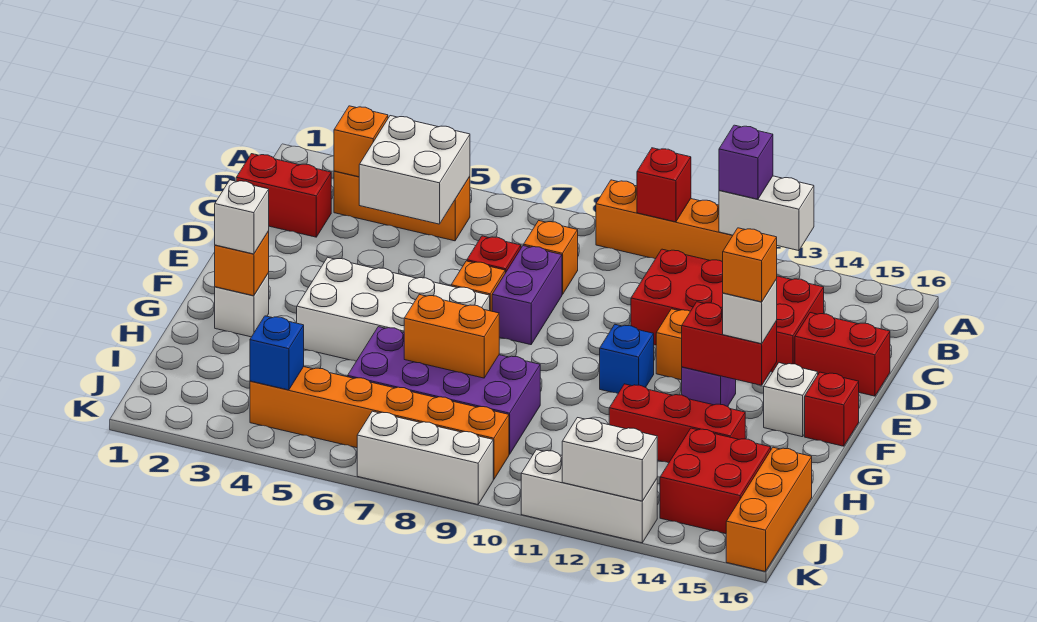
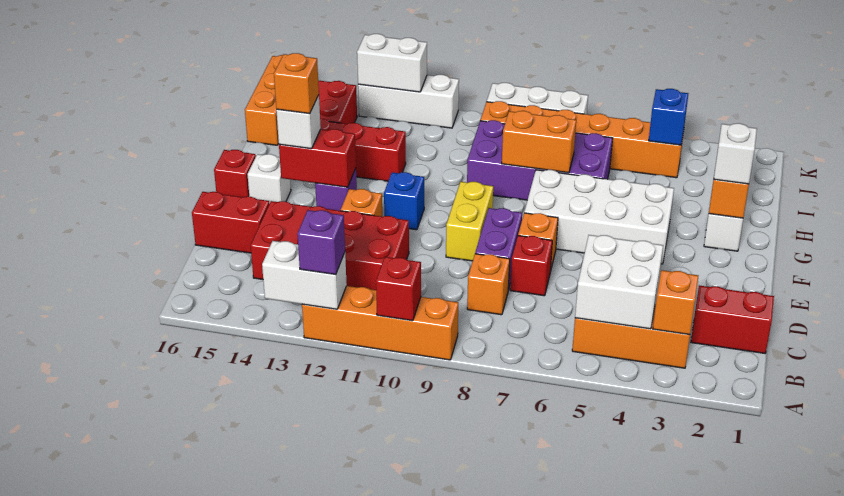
none -> yellow brick E9:F9 level 1

